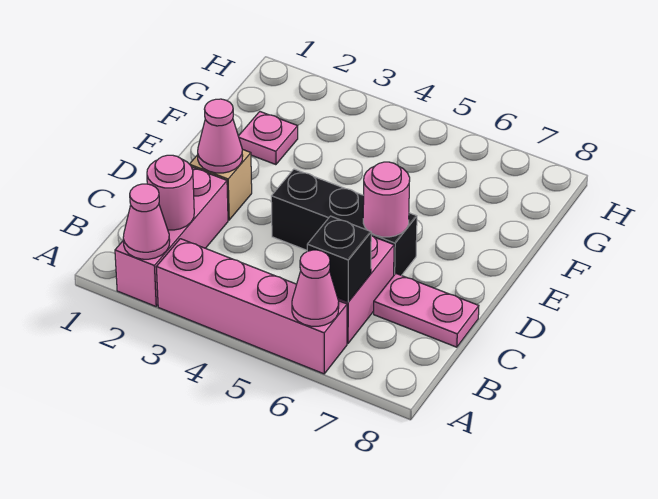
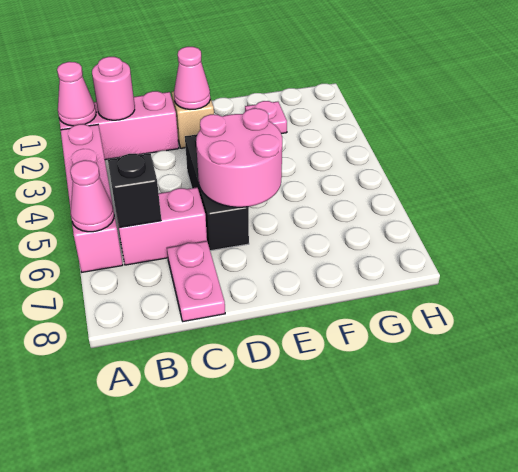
pink round brick D6 level 2 -> pink round brick D5:E6 level 2

